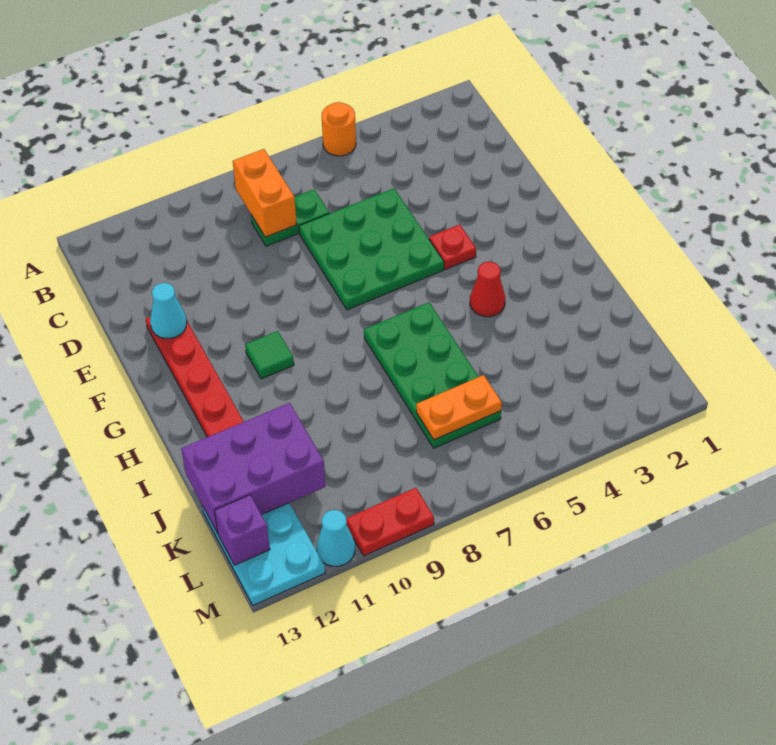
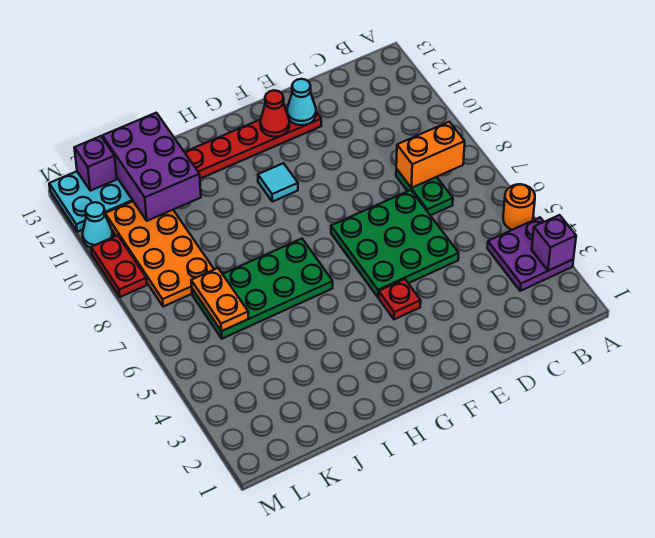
none -> purple plate A3:B4 level 1
none -> purple brick A3 level 2
green tile G10 level 1 -> cyan tile G10 level 1
red cone H4 level 1 -> red cone F12 level 2
none -> orange plate K8:L11 level 1

